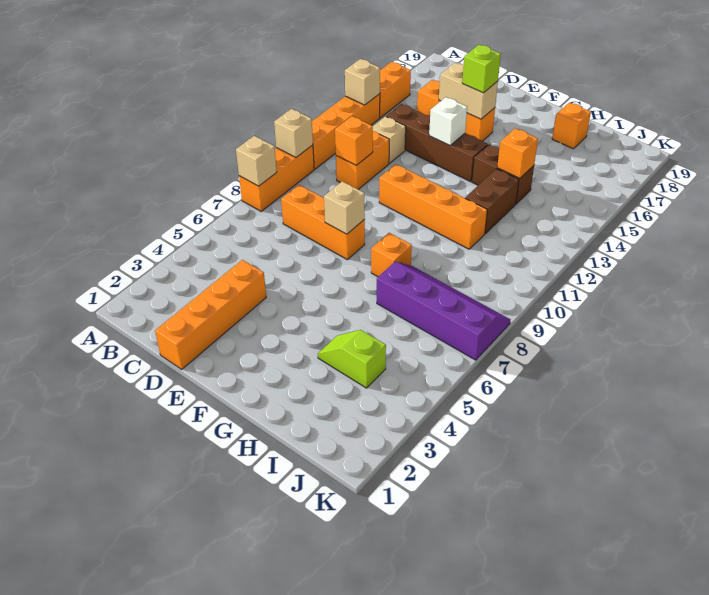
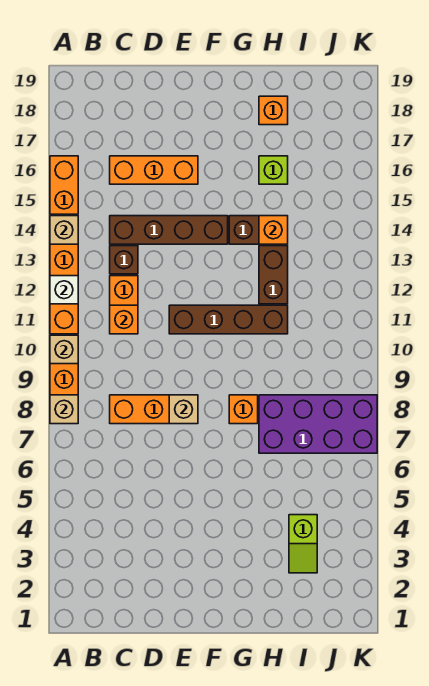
tan brick C13 level 1 -> brown brick C13 level 1
orange brick D1:D4 level 1 -> none
tan brick D16:E16 level 2 -> none
orange brick E11:H11 level 1 -> brown brick E11:H11 level 1
white brick E14 level 2 -> white brick A12 level 2
lime brick E16 level 3 -> lime brick H16 level 1
lime slope H4:I4 level 1 top I -> lime slope I3:I4 level 1 top 4
purple slope H7:K8 level 1 top 7 -> purple brick H7:K8 level 1

